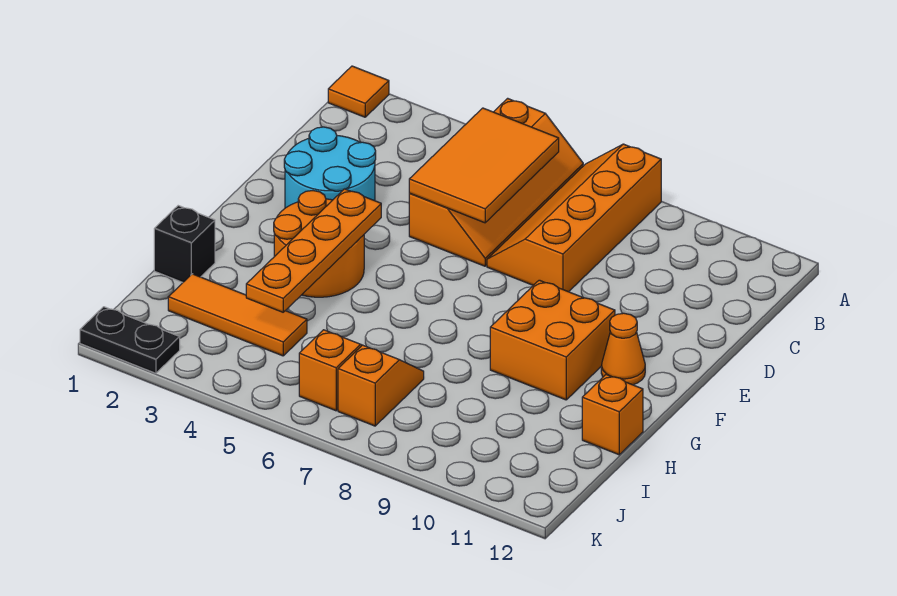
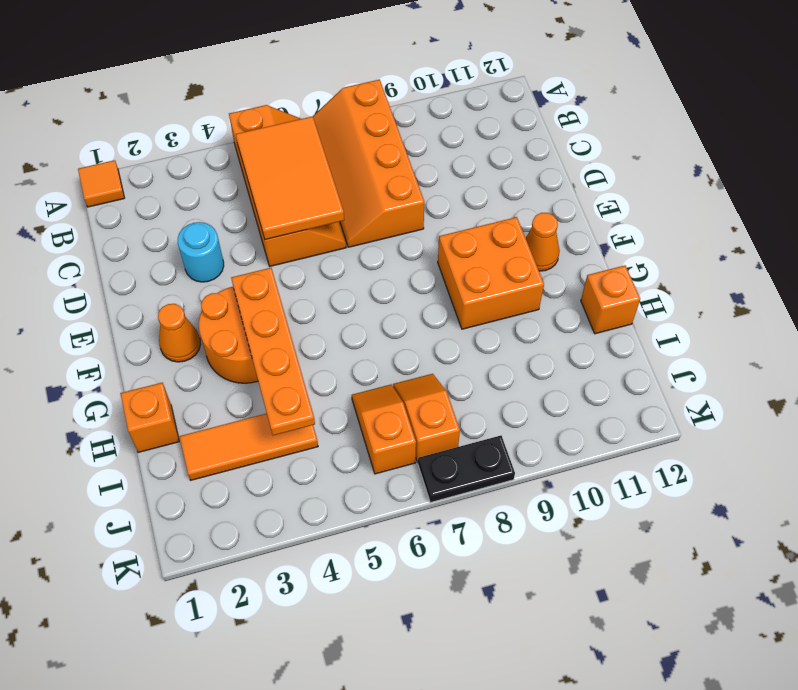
cyan round brick D2:E3 level 1 -> cyan round brick D3 level 1
none -> orange cone F2 level 1
black brick H1 level 1 -> orange brick H1 level 1
black plate K1:K2 level 1 -> black plate K7:K8 level 1

